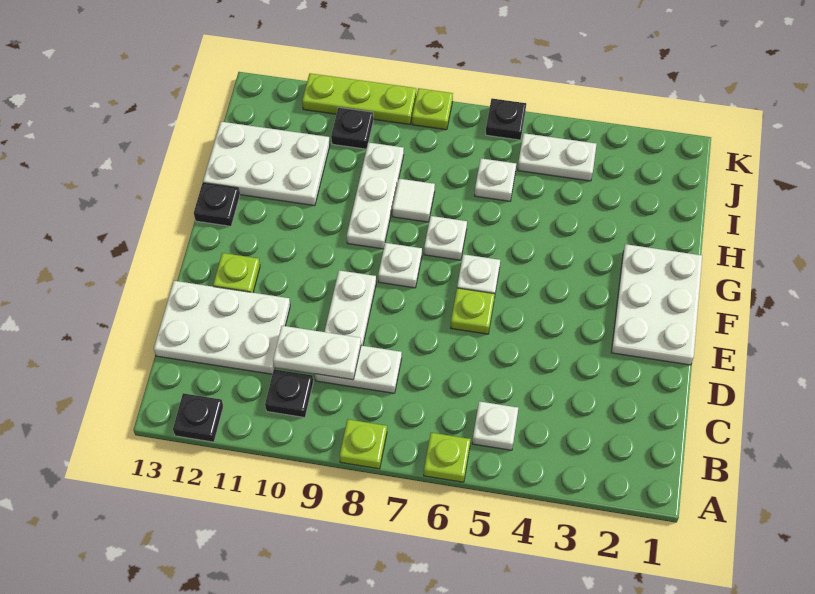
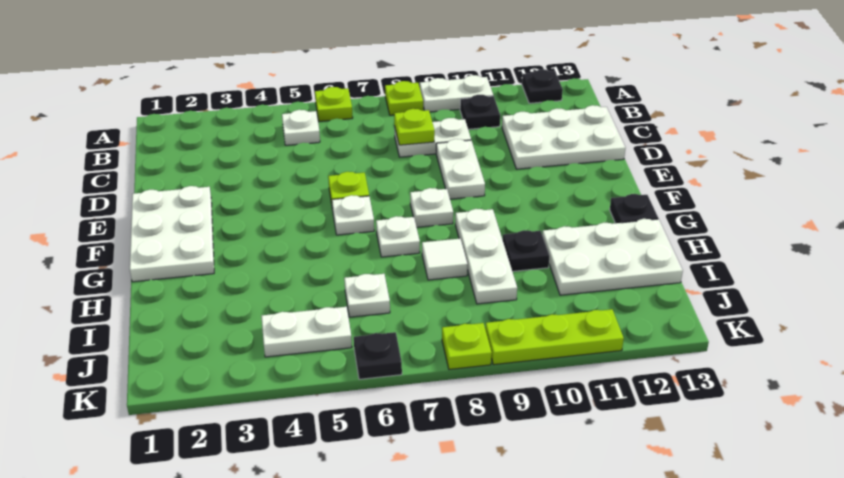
white plate C9:C10 level 2 -> white plate A9:A10 level 1
lime plate E12 level 1 -> lime plate C8 level 2
black plate J10 level 1 -> black plate H10 level 1

